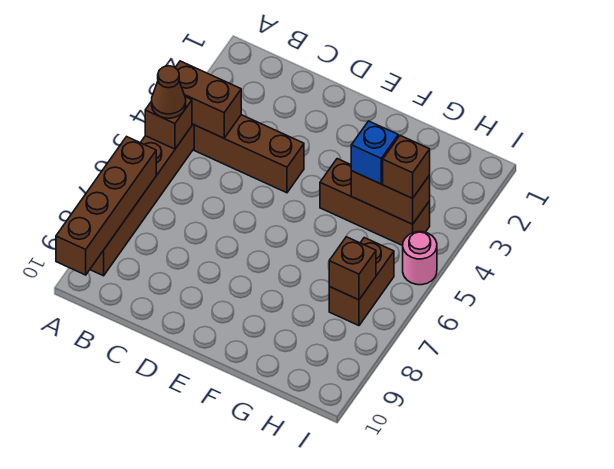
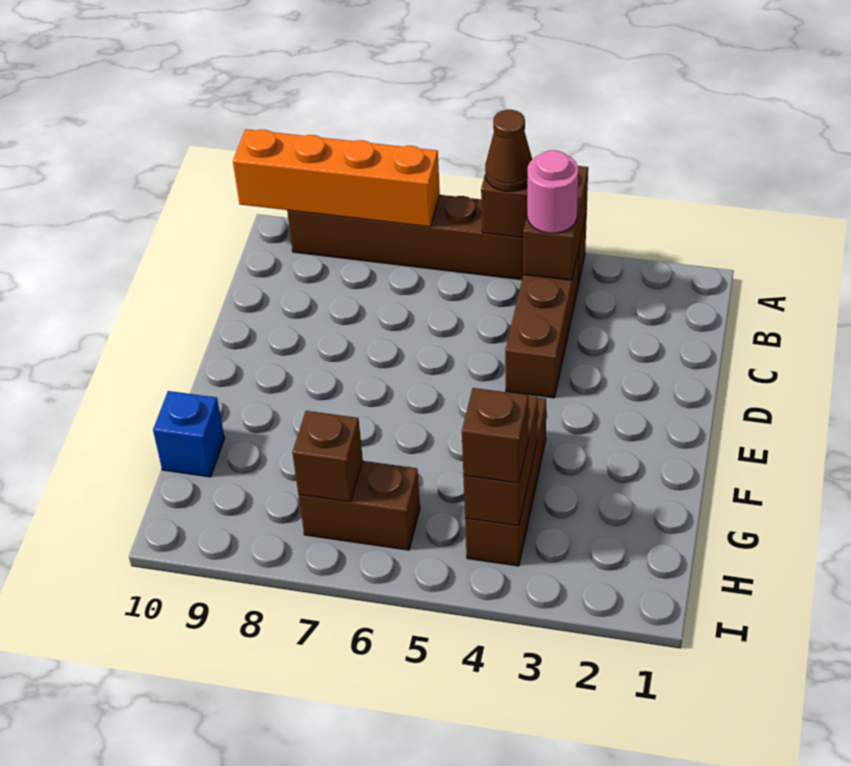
brown brick A7:A10 level 2 -> orange brick A7:A10 level 2
blue brick G4 level 3 -> blue brick G10 level 1
pink round brick I5 level 1 -> pink round brick B4 level 3

